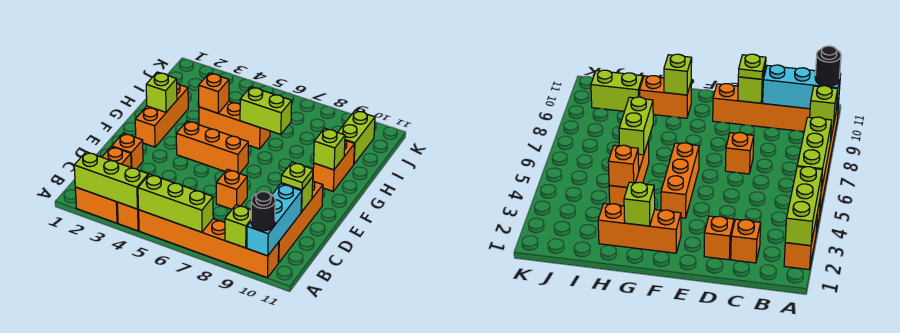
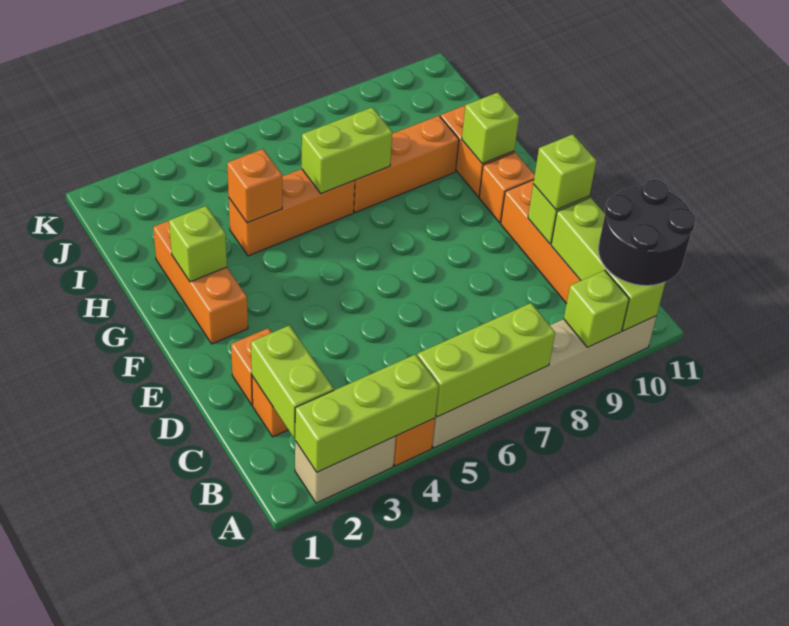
orange brick A2:A3 level 1 -> tan brick A2:A3 level 1
orange brick A5:A10 level 1 -> tan brick A5:A10 level 1
cyan brick A10:C10 level 2 -> lime brick A10:C10 level 2
black round brick A10 level 3 -> black round brick A10:B11 level 3
orange brick D7 level 1 -> orange brick F10 level 1
lime plate D10 level 3 -> lime brick D10 level 3
orange brick F4:F6 level 1 -> orange brick H7:H9 level 1
lime brick I10:J10 level 1 -> lime brick B2:C2 level 2

